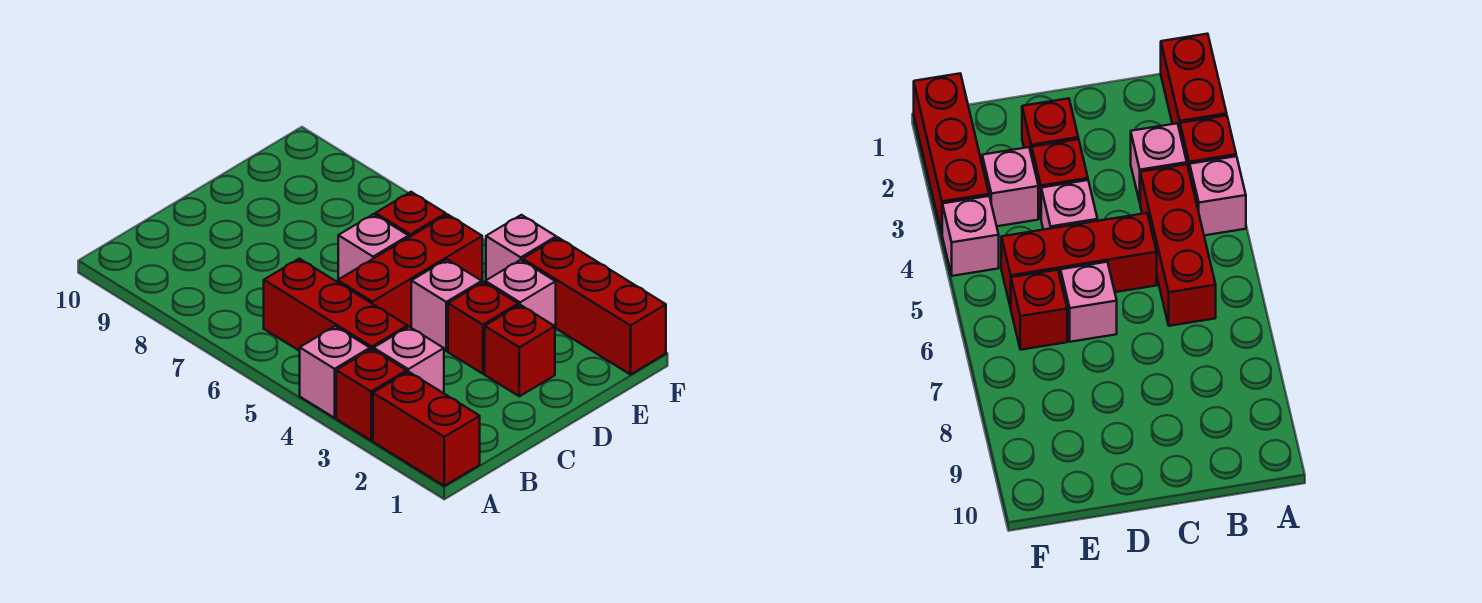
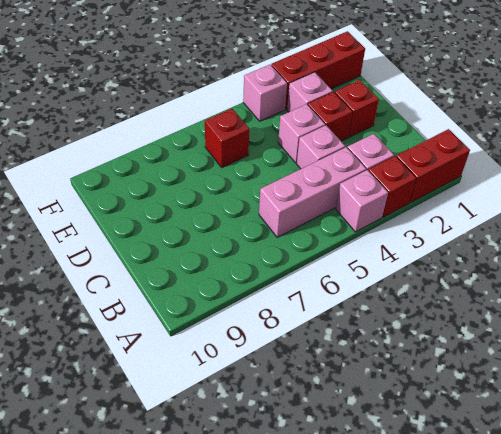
red brick B4:B6 level 1 -> pink brick B4:B6 level 1
red brick C5:E5 level 1 -> none
pink brick D6 level 1 -> pink brick C4 level 1

